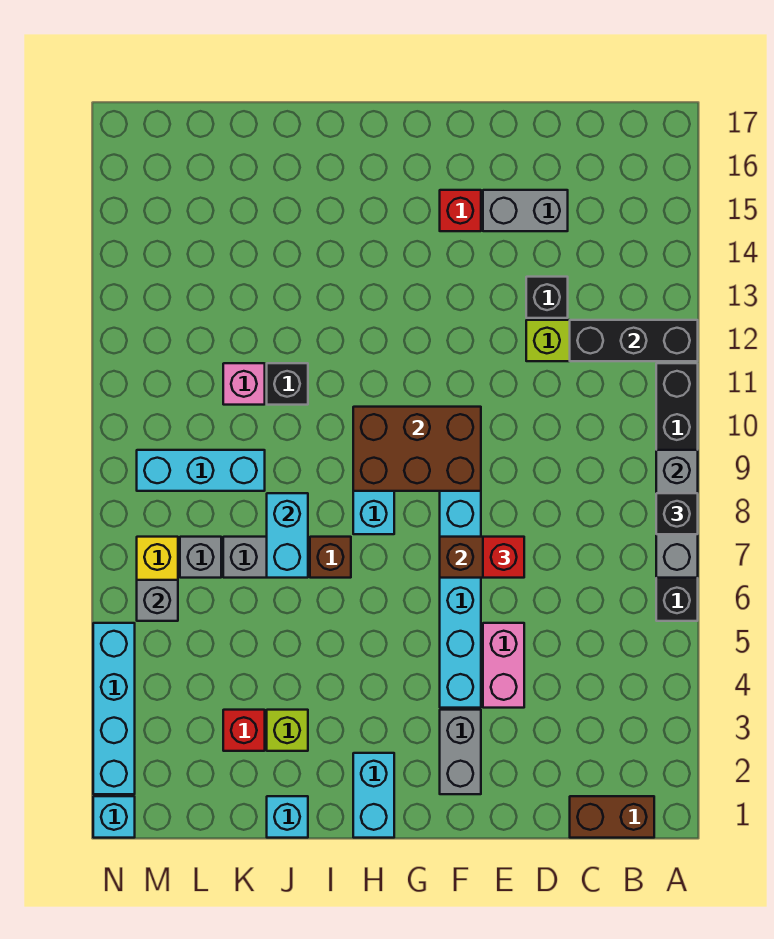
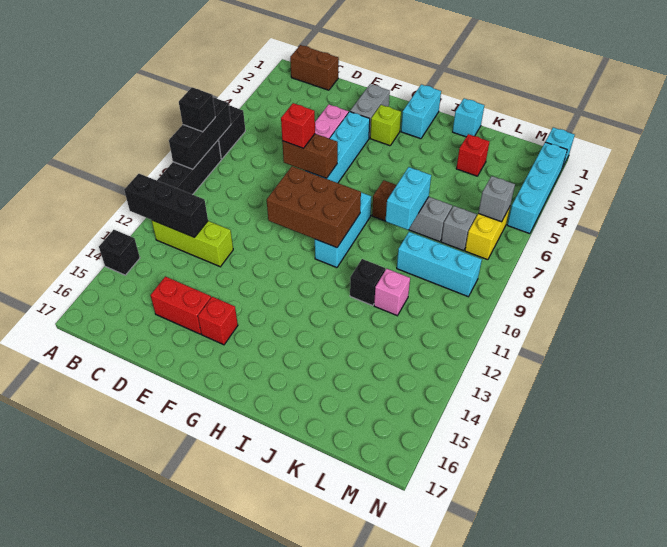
grey brick A7:A9 level 2 -> black brick A7:A9 level 2
black brick D13 level 1 -> black brick A14 level 1
grey brick D15:E15 level 1 -> red brick D15:E15 level 1
lime brick J3 level 1 -> lime brick G3 level 1

